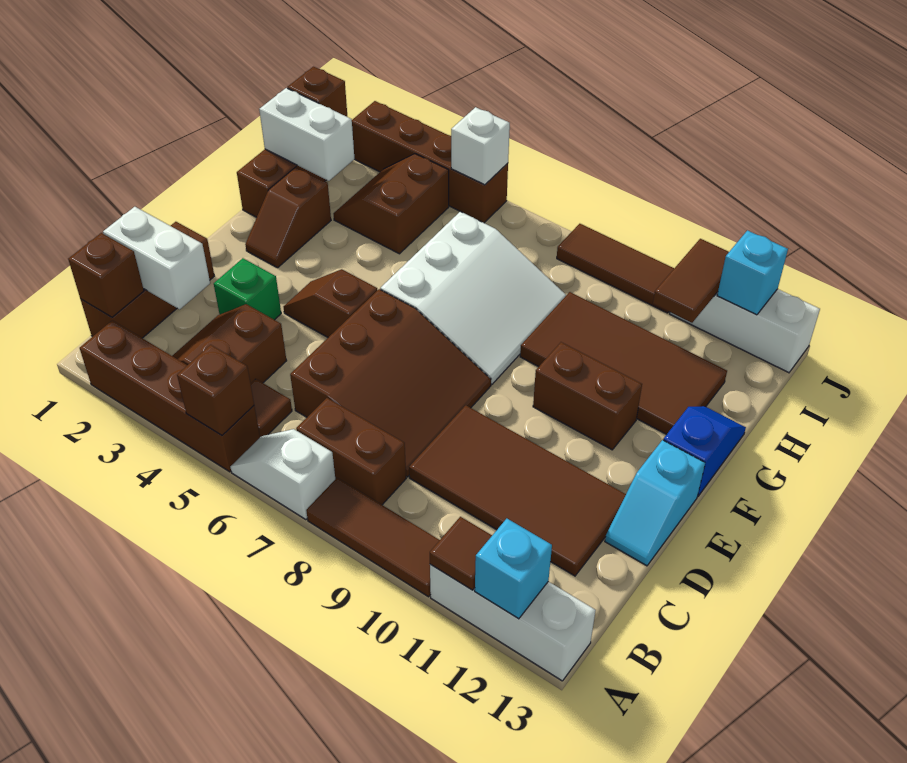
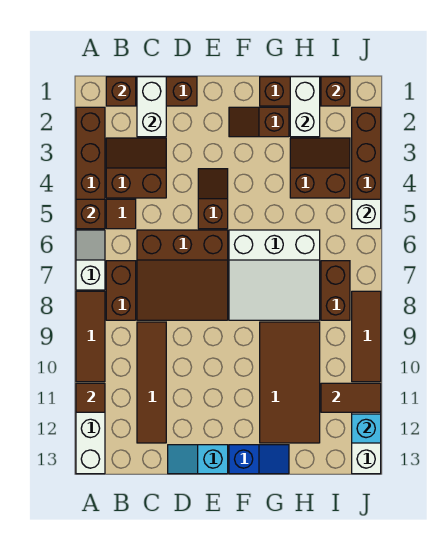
cyan brick A12 level 2 -> none
brown tile C9:D12 level 1 -> brown tile C9:C12 level 1
green brick D3 level 1 -> none
brown brick F10:F11 level 1 -> brown brick I7:I8 level 1

